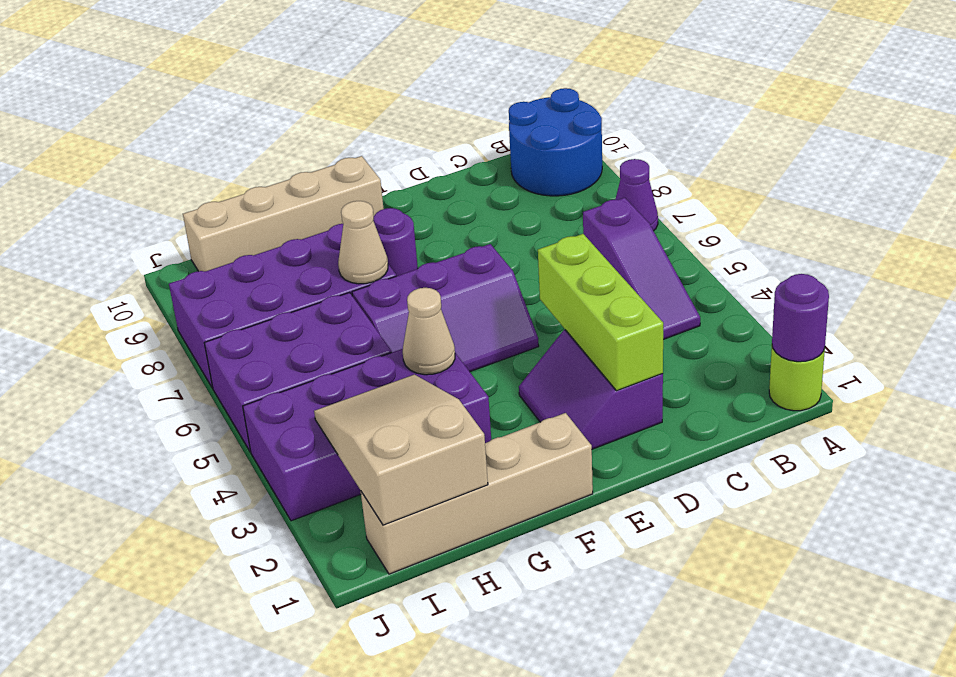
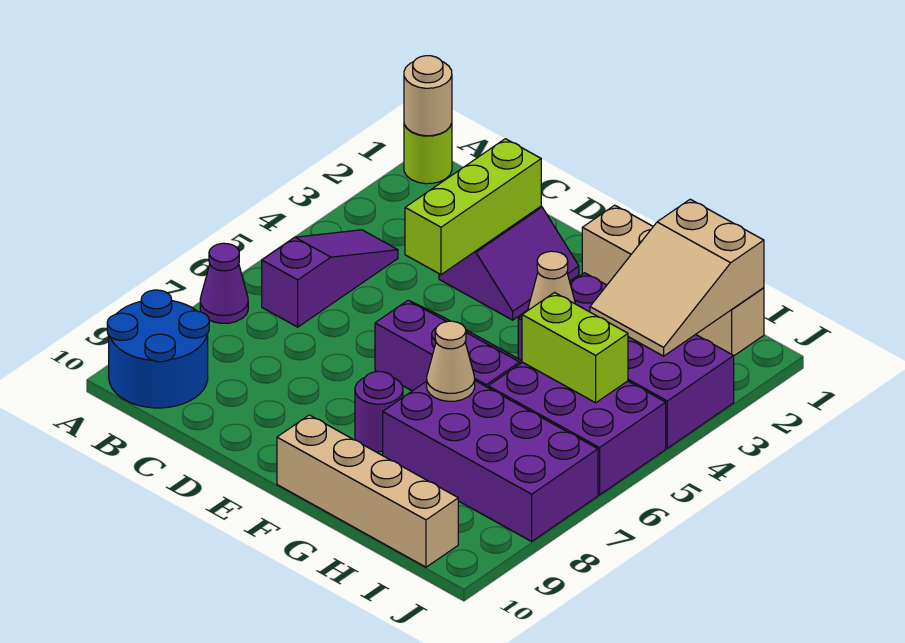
purple round brick A1 level 2 -> tan round brick A1 level 2
none -> lime brick H5:I5 level 2

